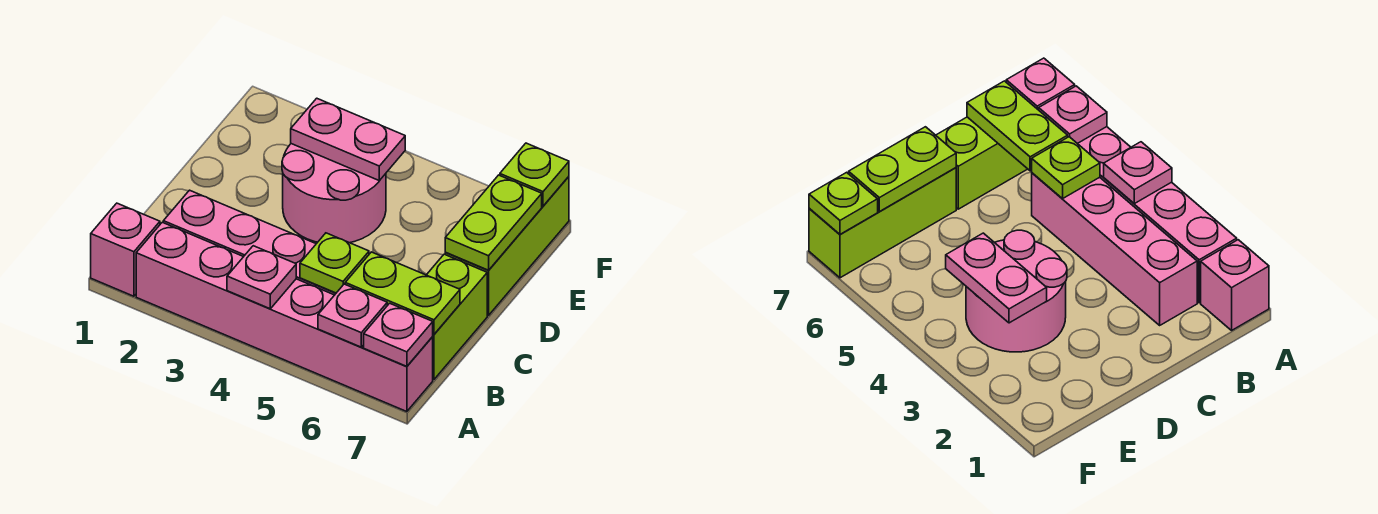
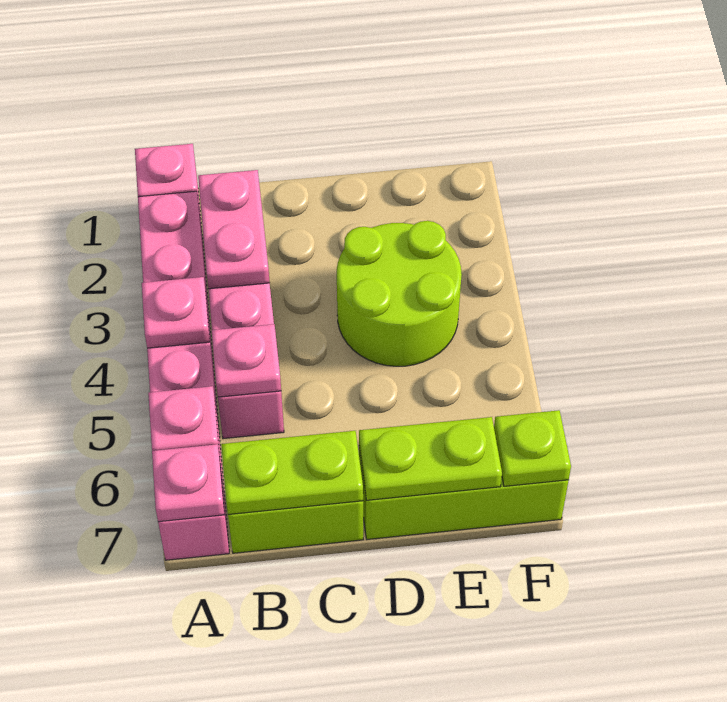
lime plate B5 level 2 -> pink plate B5 level 2
lime plate B6:B7 level 2 -> lime plate B7:C7 level 2
pink round brick D3:E4 level 1 -> lime round brick D3:E4 level 1
pink plate E3:E4 level 2 -> pink plate B2:B3 level 2

